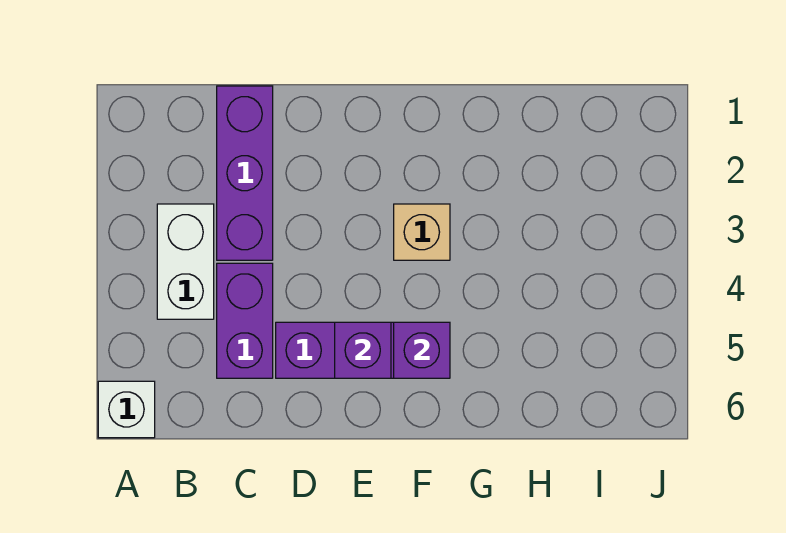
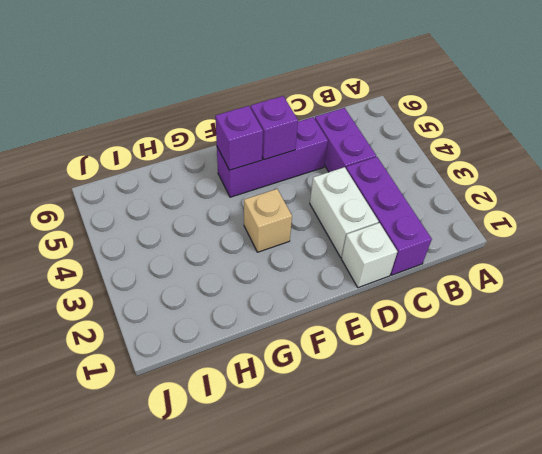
white brick A6 level 1 -> white brick D1 level 1
white brick B3:B4 level 1 -> white brick D2:D3 level 1

